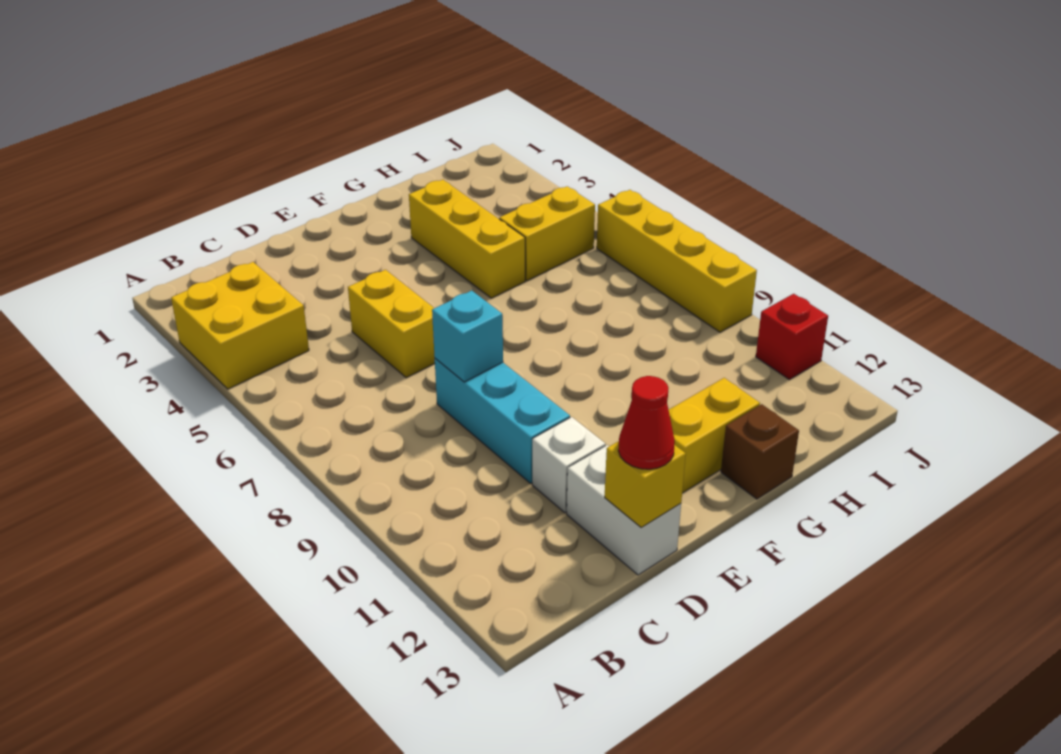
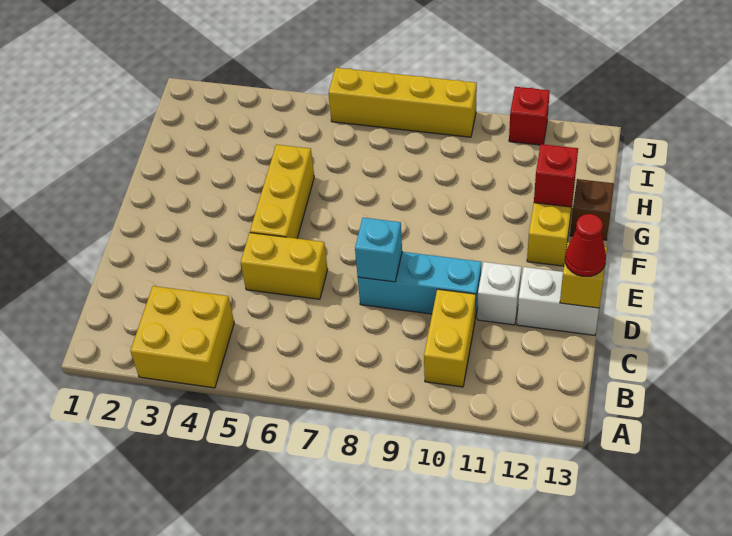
yellow brick G3:G5 level 1 -> yellow brick E5:G5 level 1
none -> red brick G12 level 2
yellow brick H5:I5 level 1 -> yellow brick B10:C10 level 1

